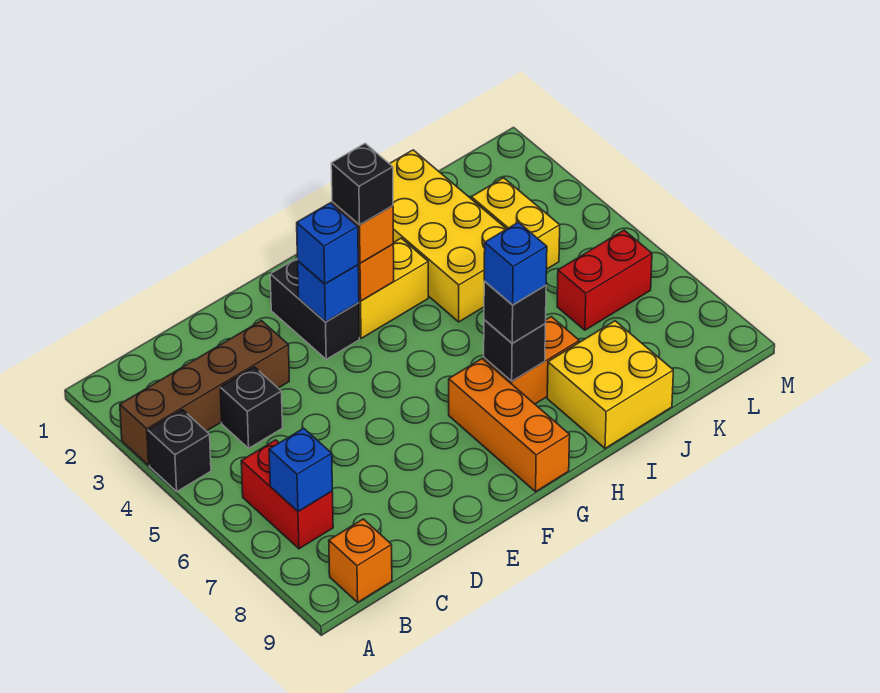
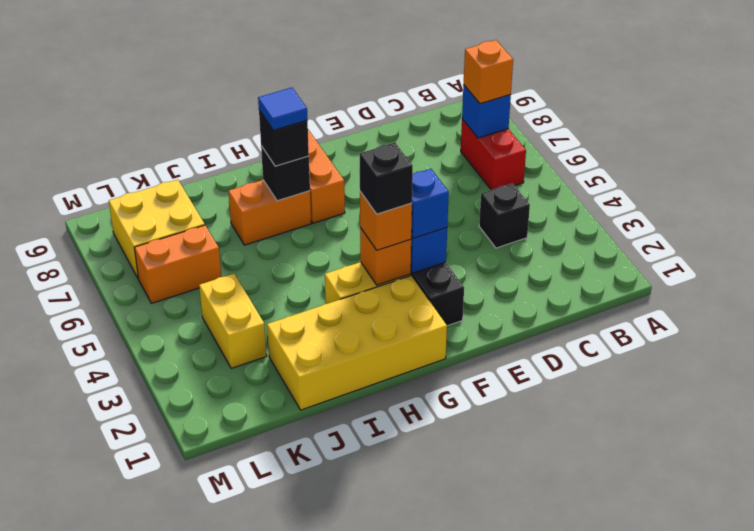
brown brick A3:D3 level 1 -> none
black brick A4 level 1 -> none
orange brick B9 level 1 -> orange brick B7 level 3
blue brick H7 level 4 -> blue tile H7 level 4
yellow brick I1:J4 level 1 -> yellow brick G1:J2 level 1
yellow brick I8:J9 level 1 -> yellow brick K7:L8 level 1
red brick K6:L6 level 1 -> orange brick K6:L6 level 1

